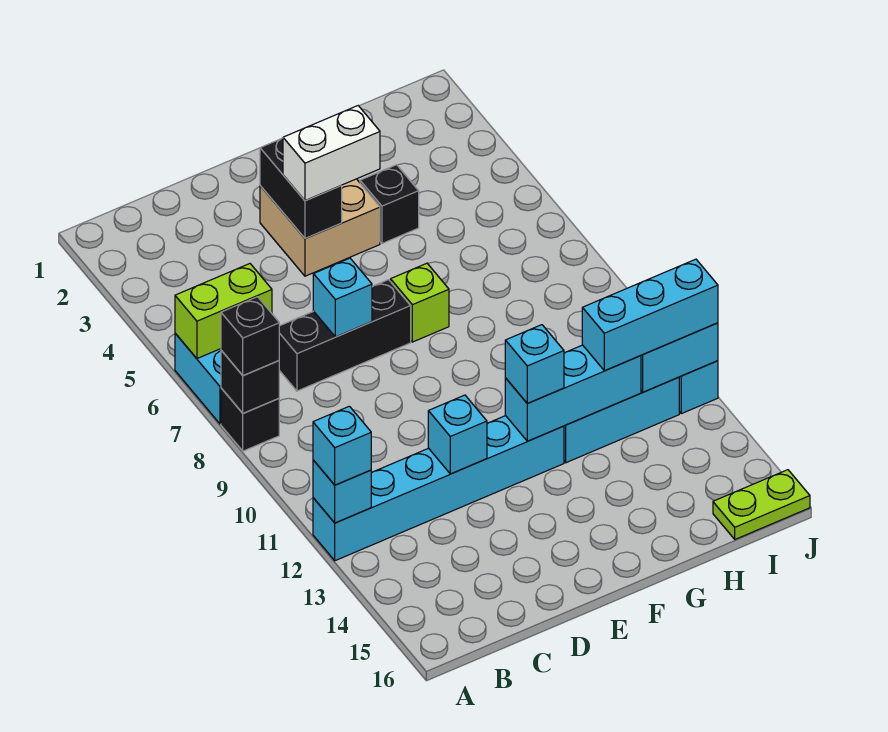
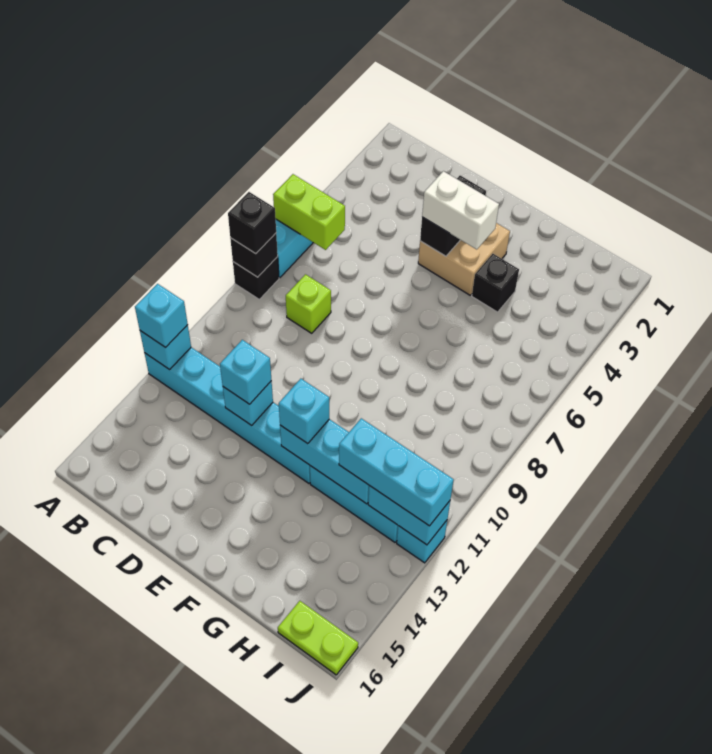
black brick C7:E7 level 1 -> none
cyan brick D7 level 2 -> cyan brick D12 level 3
lime brick F7 level 1 -> lime brick C8 level 1

